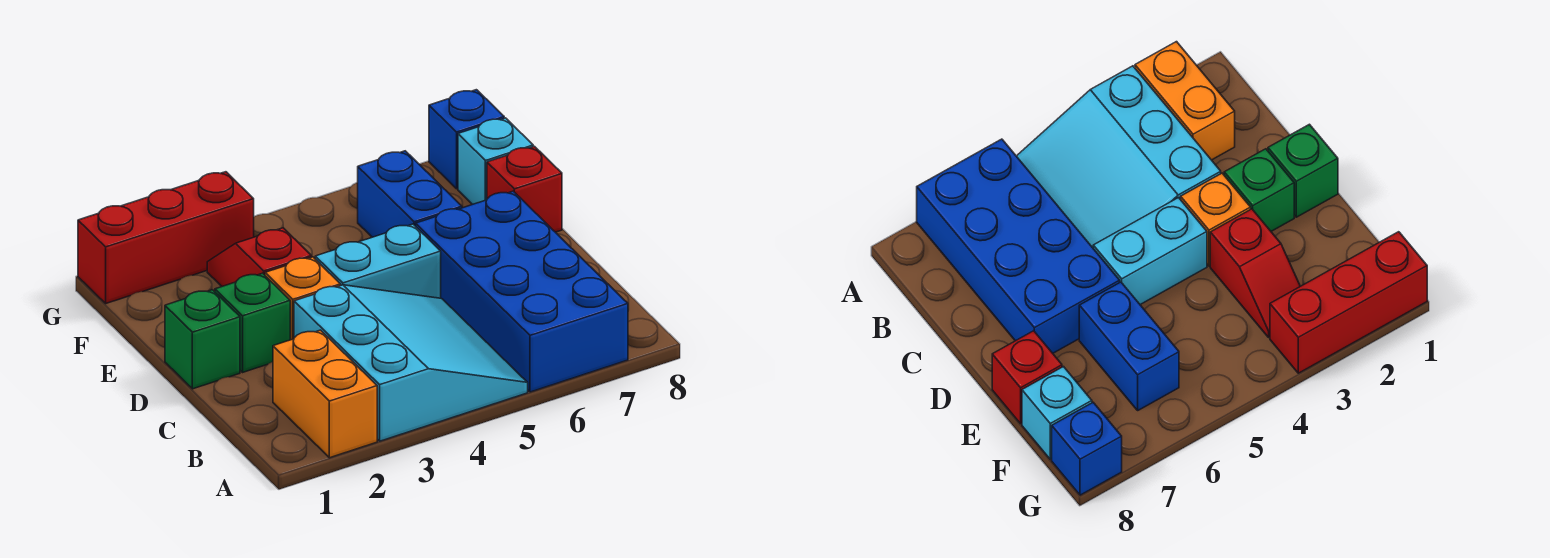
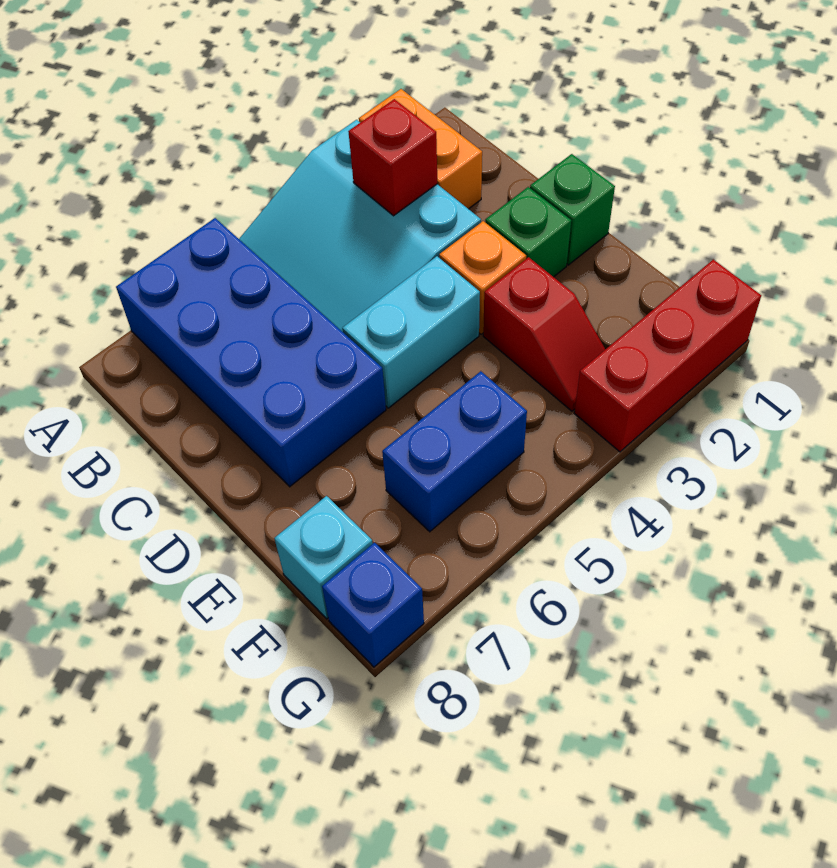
blue brick E6:F6 level 1 -> blue brick F5:F6 level 1
red brick E8 level 1 -> red brick B3 level 2

